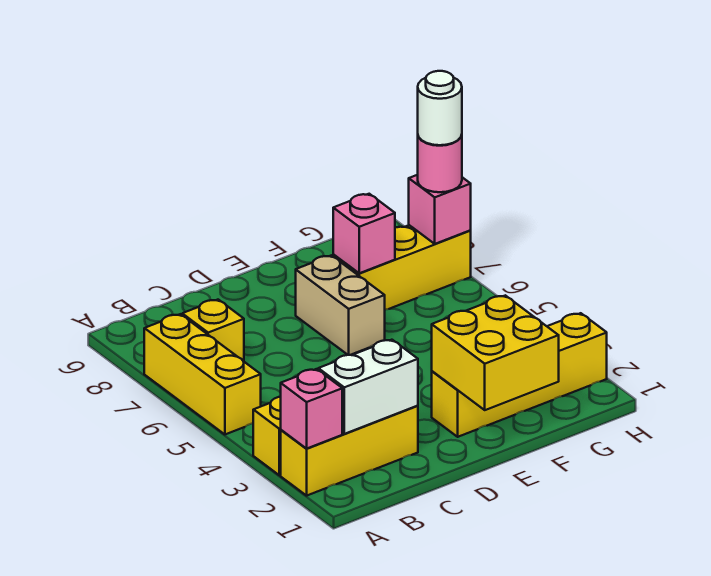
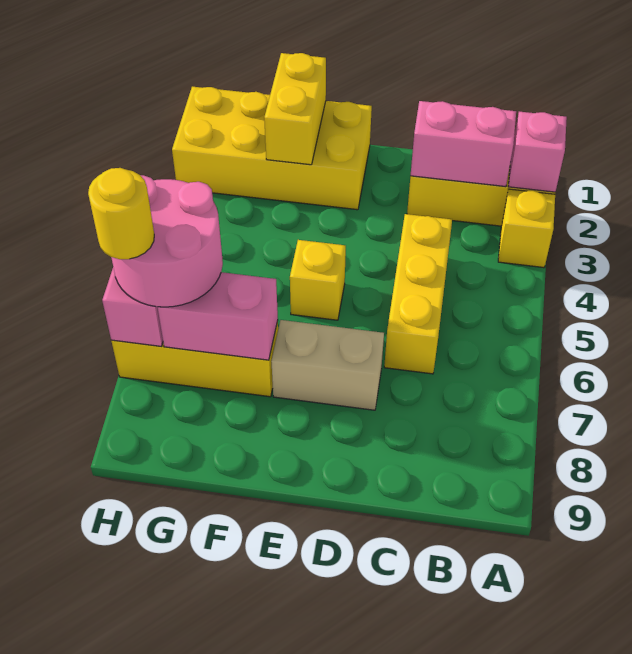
yellow brick A5:A7 level 1 -> yellow brick C4:C6 level 1
white brick B2:C2 level 2 -> pink brick B2:C2 level 2
yellow brick B7 level 1 -> yellow brick E5 level 1
yellow brick E1:F2 level 2 -> yellow brick F1:F2 level 2
yellow brick E2:H2 level 1 -> yellow brick E1:H2 level 1
tan brick E6:E7 level 1 -> tan brick D7:E7 level 1
pink brick F7 level 2 -> pink brick F7:G7 level 2
pink round brick H7 level 3 -> pink round brick G6:H7 level 3
white round brick H7 level 4 -> yellow round brick H7 level 4

